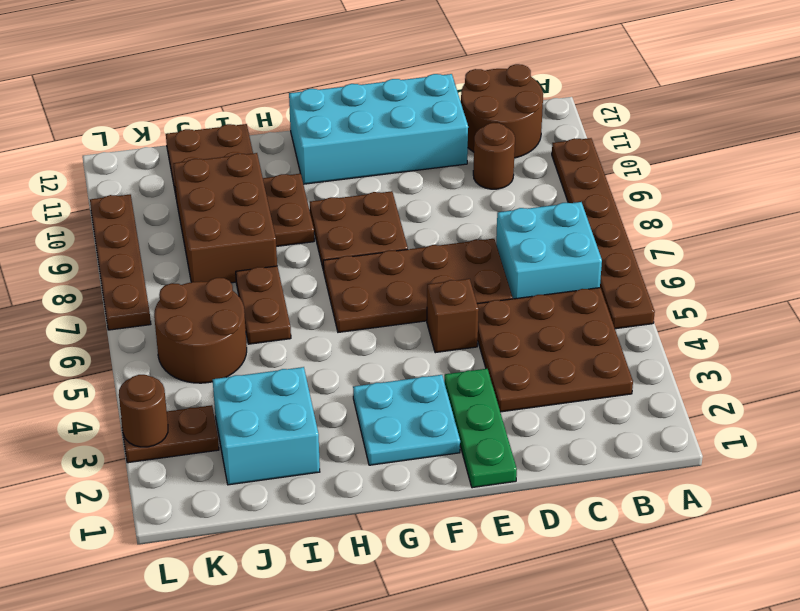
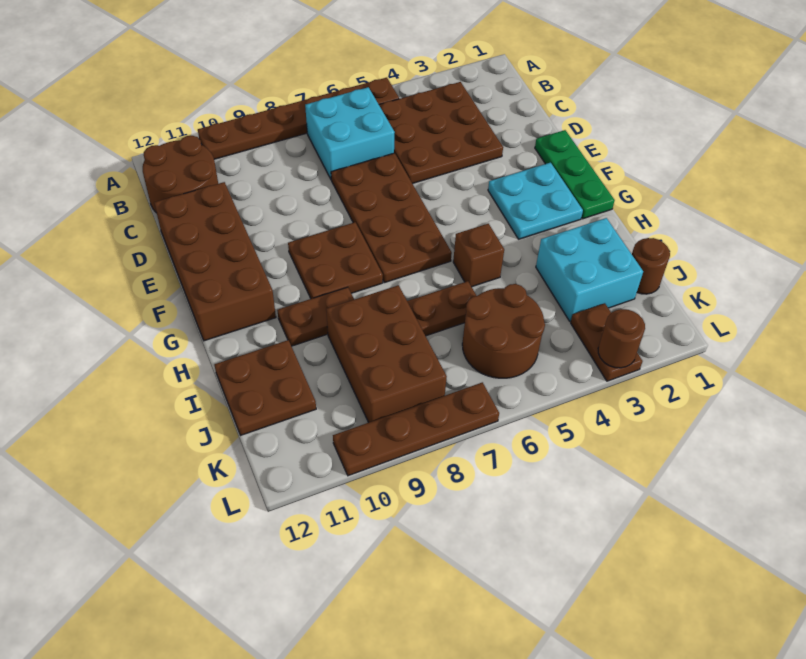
brown round brick C10 level 1 -> brown round brick J1 level 1
cyan brick D11:G12 level 1 -> brown brick D11:G12 level 1
green plate E1:E3 level 1 -> green plate E1:G1 level 1
brown brick E5 level 1 -> brown brick H5 level 1
brown brick I8:J10 level 1 -> brown brick I8:K9 level 1

